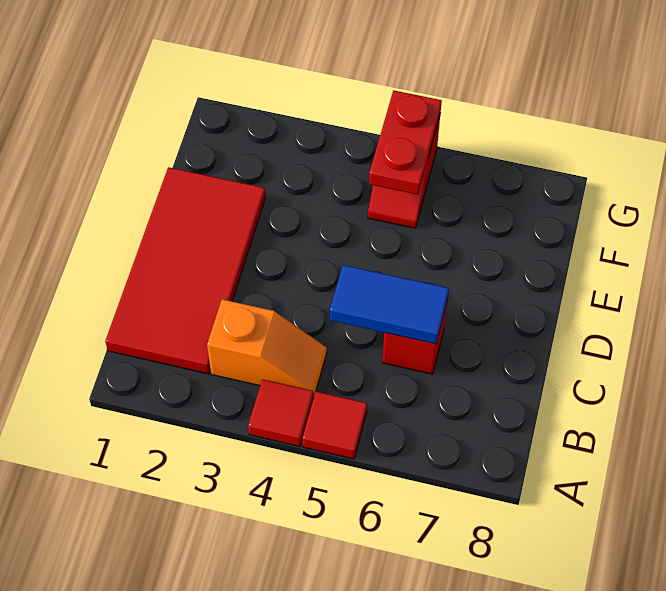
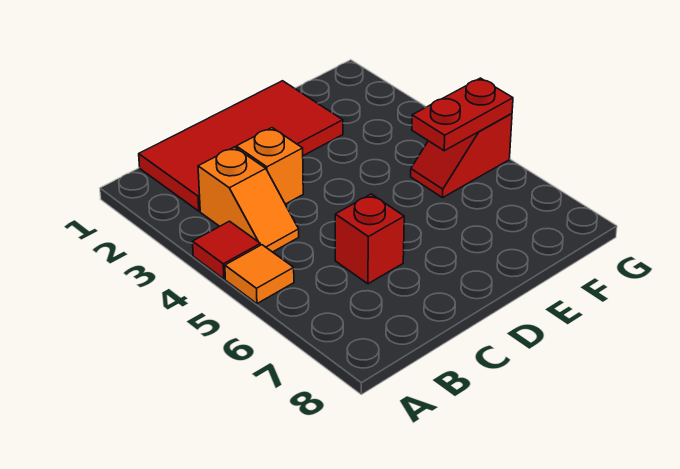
red tile A5 level 1 -> orange tile A5 level 1
none -> orange brick C3 level 1
blue tile C5:C6 level 2 -> none

